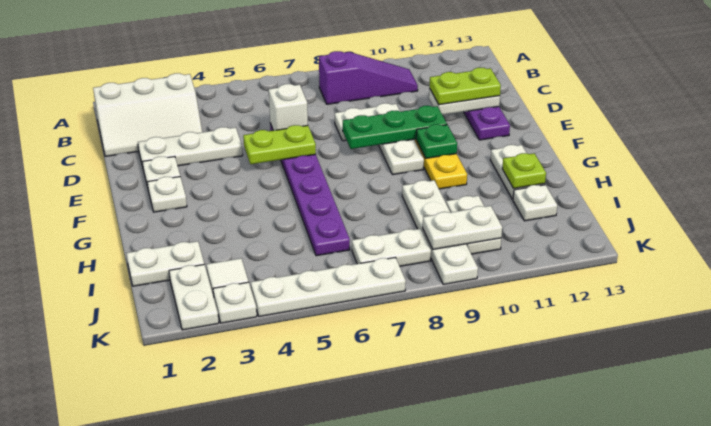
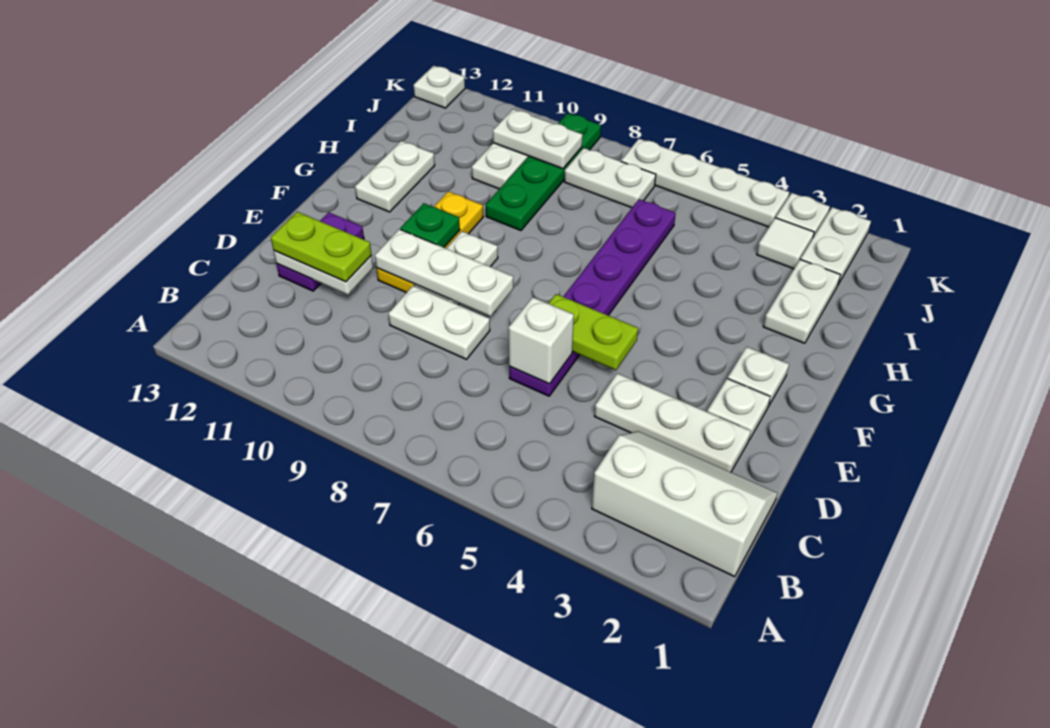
purple slope B8:B10 level 1 top 8 -> none
green plate E8:E10 level 2 -> white plate E8:E10 level 2
white plate H9:K9 level 1 -> green plate H9:K9 level 1
lime plate H12 level 2 -> none
white plate I1:I2 level 1 -> white plate H2:I2 level 1
white plate I12 level 1 -> white plate K13 level 1

